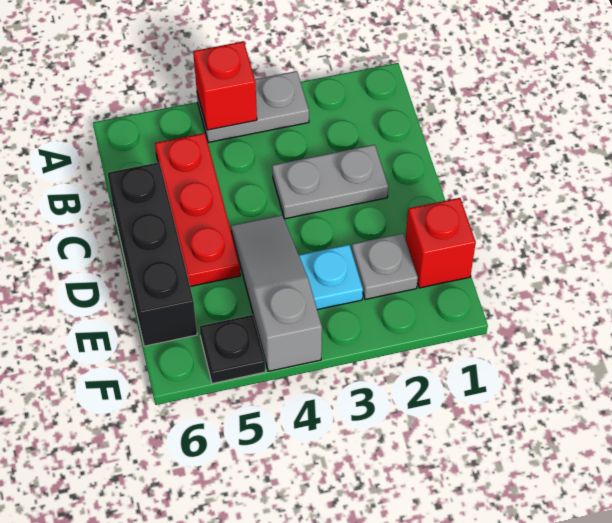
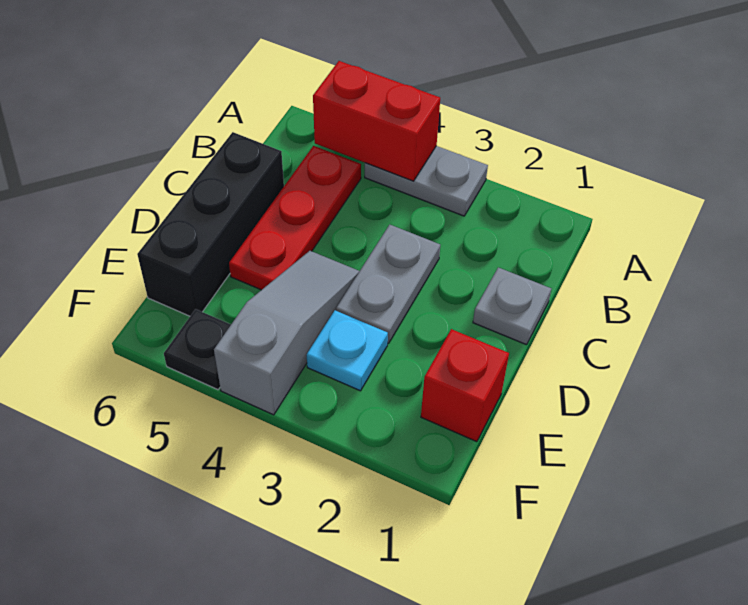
red brick A4 level 2 -> red brick A4:A5 level 2
grey plate C2:C3 level 1 -> grey plate C3:D3 level 1
grey plate E2 level 1 -> grey plate C1 level 1

